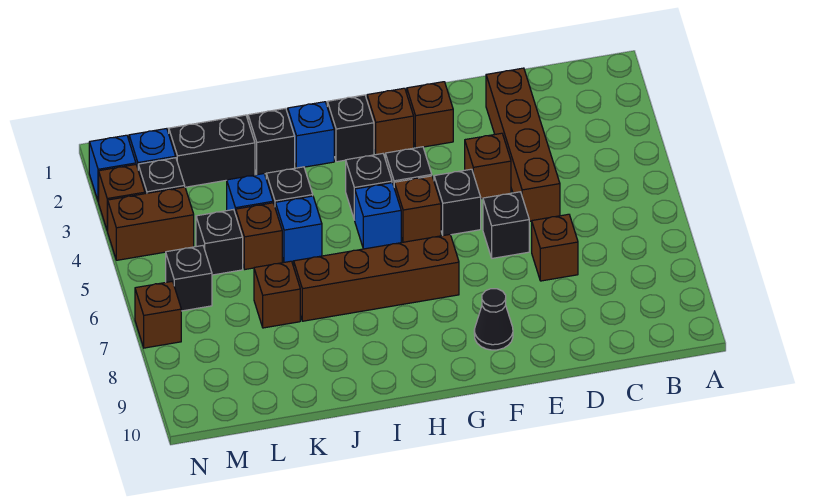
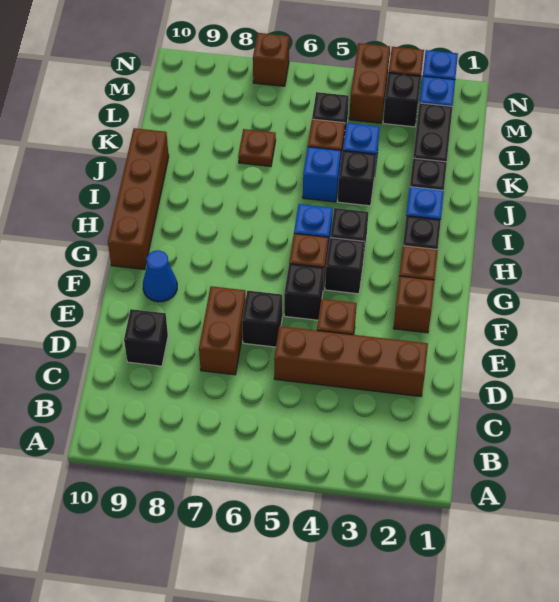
brown brick D7 level 1 -> brown brick D7:E7 level 1
black cone F9 level 1 -> blue cone F9 level 1
brown brick G7:J7 level 1 -> brown brick G10:J10 level 1
brown brick K7 level 1 -> brown plate K7 level 1
black brick M6 level 1 -> black brick D9 level 1

